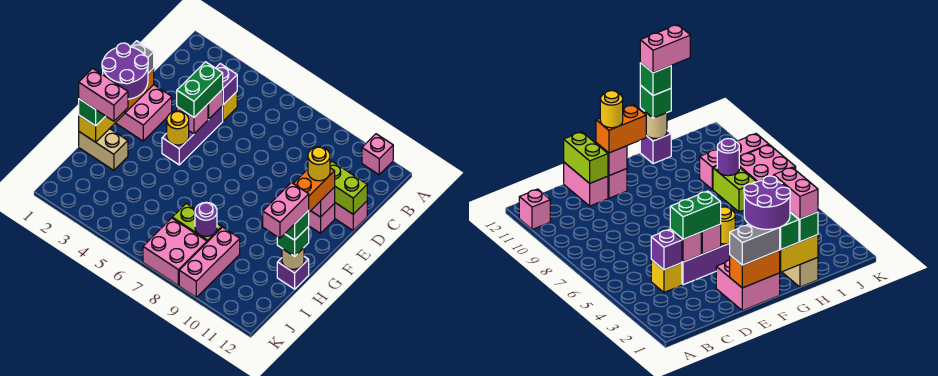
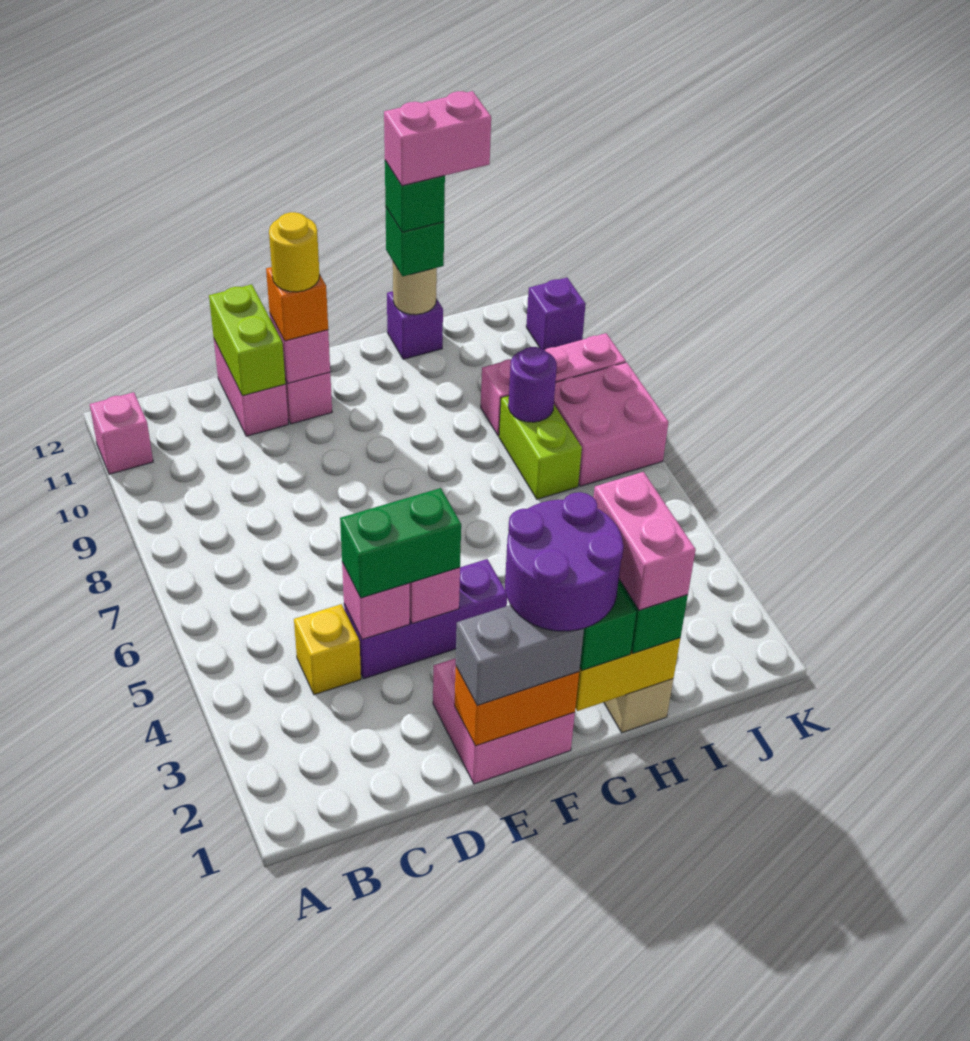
purple brick C4 level 2 -> purple brick K11 level 1
orange brick E11:F11 level 3 -> orange brick E11 level 3
yellow round brick F4 level 2 -> none

